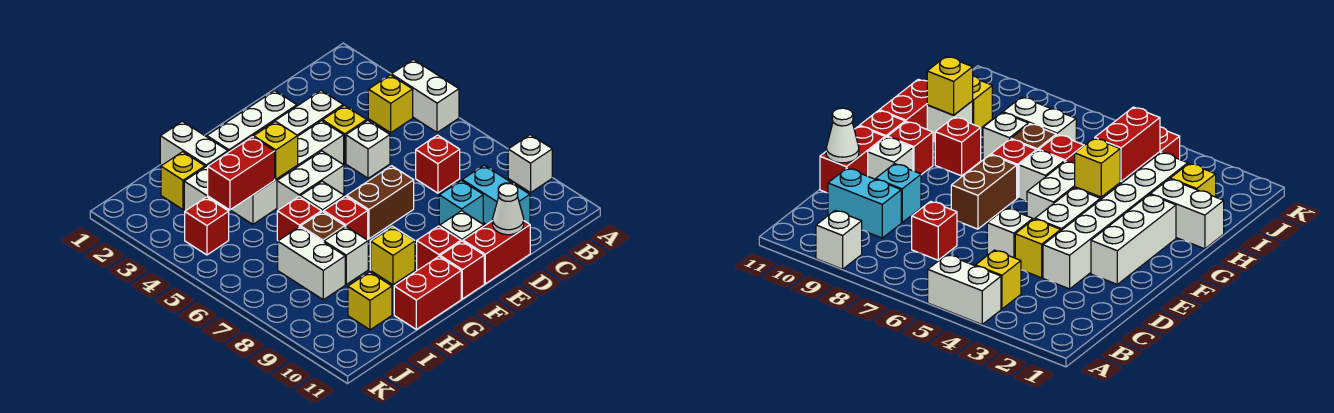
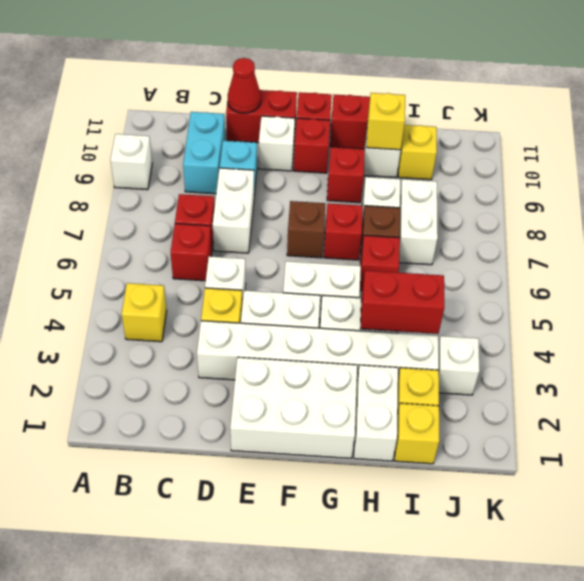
white brick A4:A5 level 1 -> white brick D7:D8 level 1
white cone D11 level 2 -> red cone D11 level 2
white brick E2:G2 level 1 -> white brick E1:G2 level 1
brown brick E7:F7 level 1 -> brown brick F7 level 1
yellow brick G4 level 2 -> yellow brick I1 level 1
white brick G6 level 1 -> white brick J3 level 1
red brick J4 level 1 -> red brick C6 level 1

